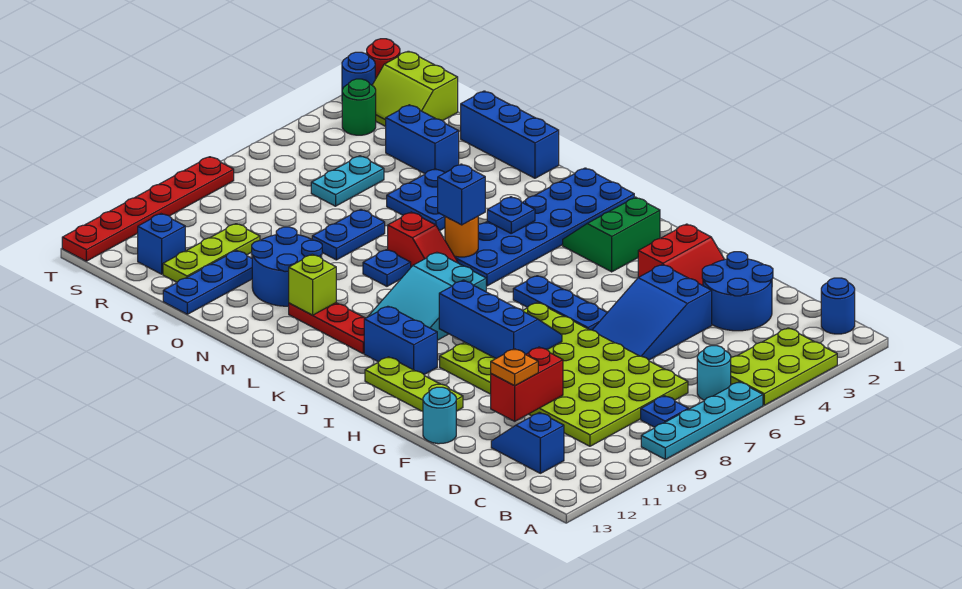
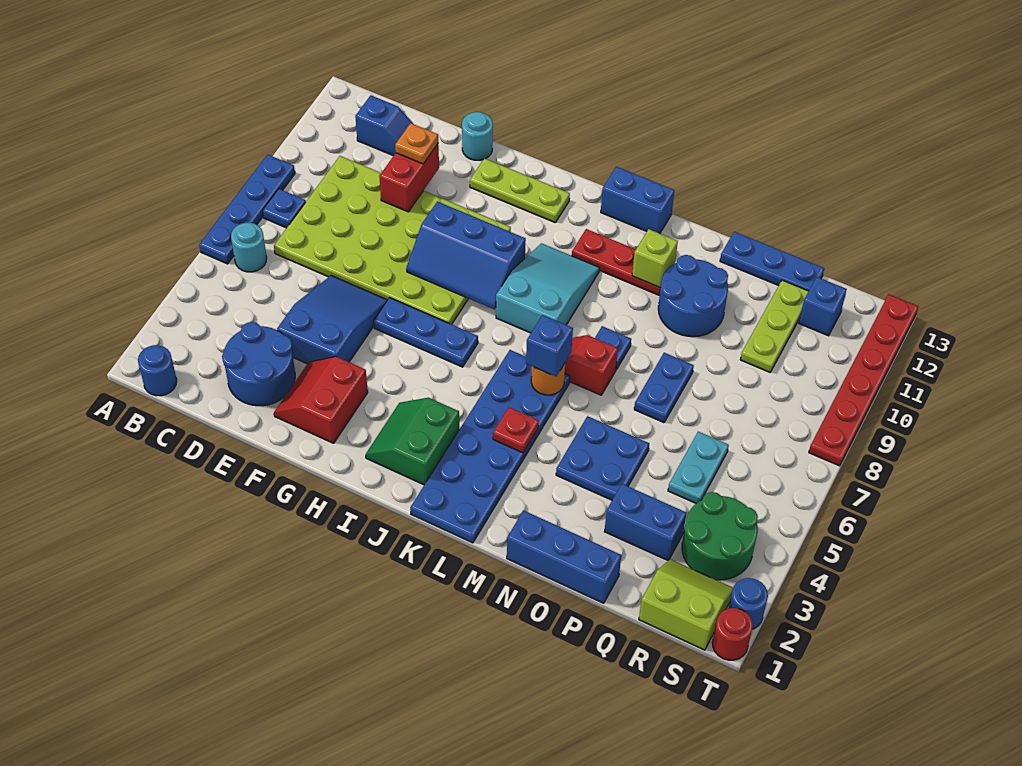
lime plate A3:B5 level 1 -> none
cyan plate A6:A9 level 1 -> blue plate A6:A9 level 1
green slope I2:J3 level 1 top I -> green slope I2:J3 level 1 top J
blue brick I11:J11 level 1 -> blue brick K13:L13 level 1
blue plate L4 level 2 -> red plate L4 level 2
blue plate P11:P13 level 1 -> blue plate O13:Q13 level 1
green round brick S3 level 1 -> green round brick R3:S4 level 1

